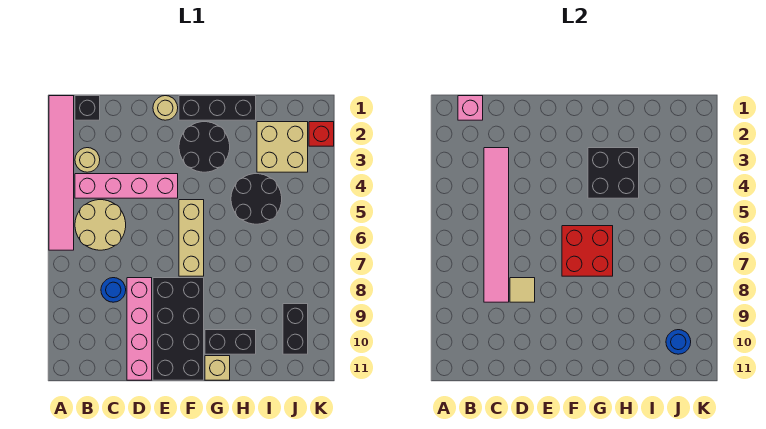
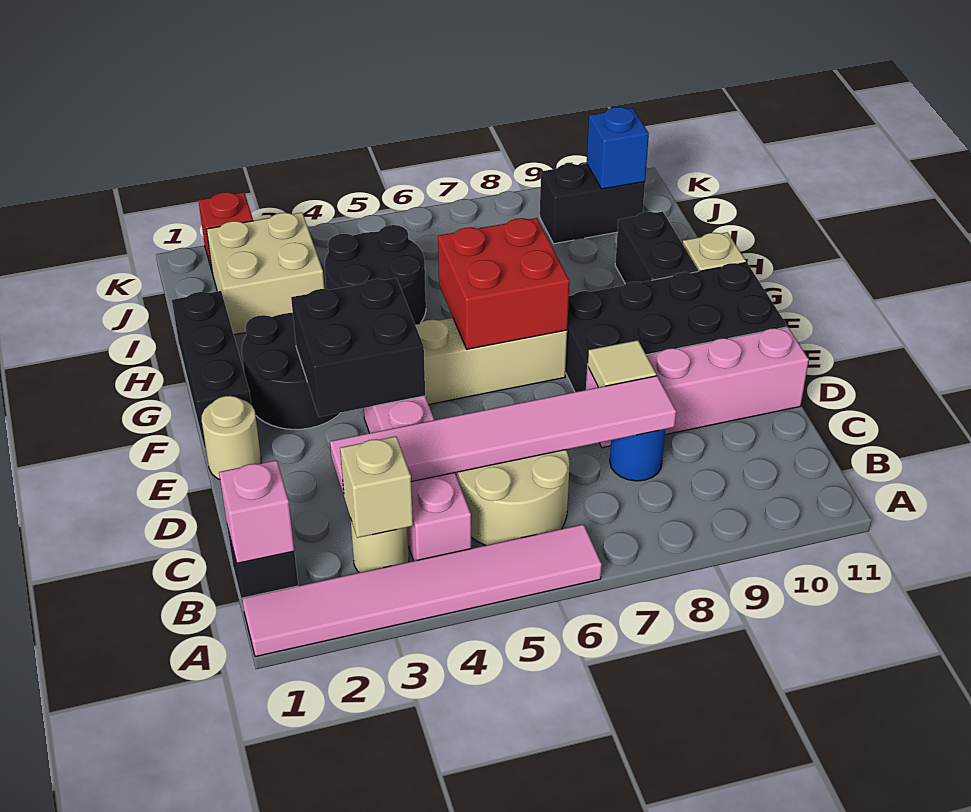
none -> tan brick B3 level 2
black brick G3:H4 level 2 -> black brick E3:F4 level 2
blue round brick J10 level 2 -> blue brick J10 level 2

